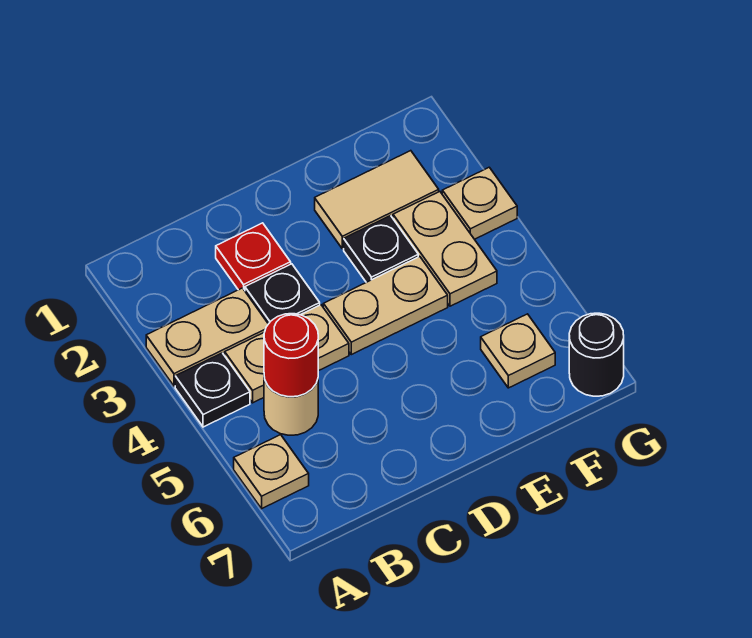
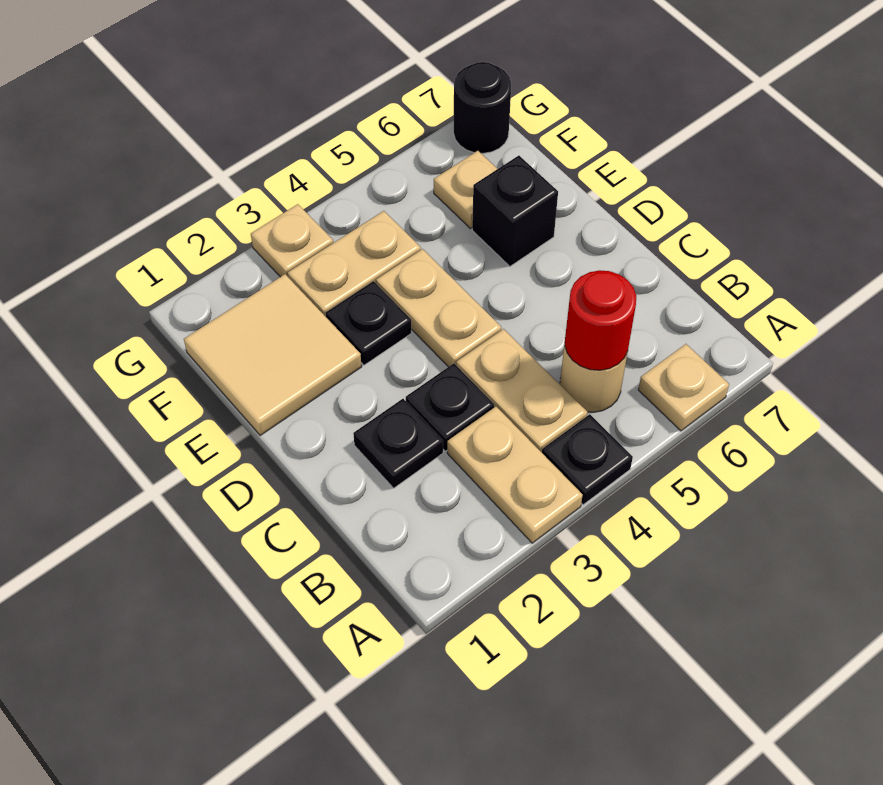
red plate C2 level 1 -> black plate C2 level 1
tan tile E2:F2 level 1 -> tan tile E1:F2 level 1
none -> black brick E6 level 1

